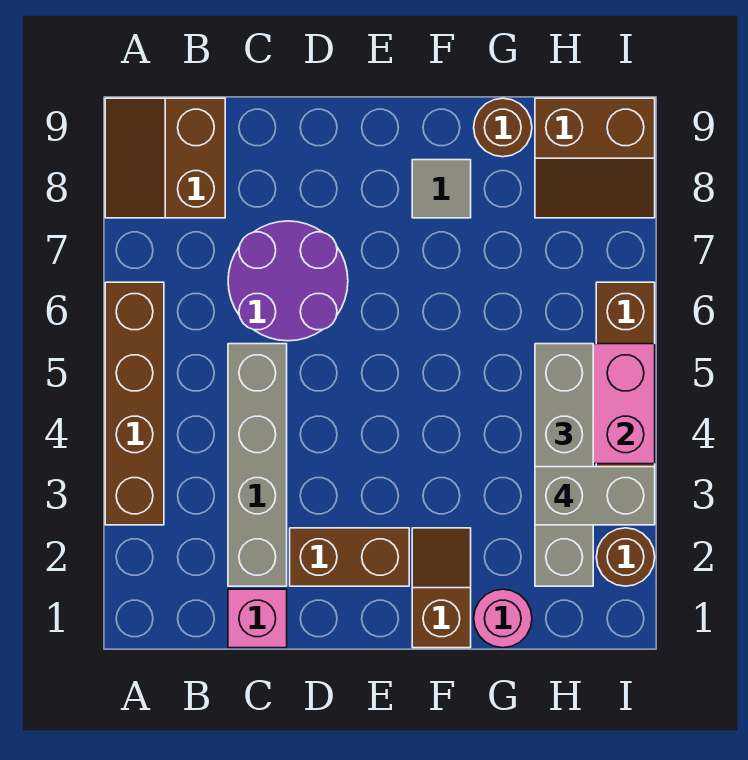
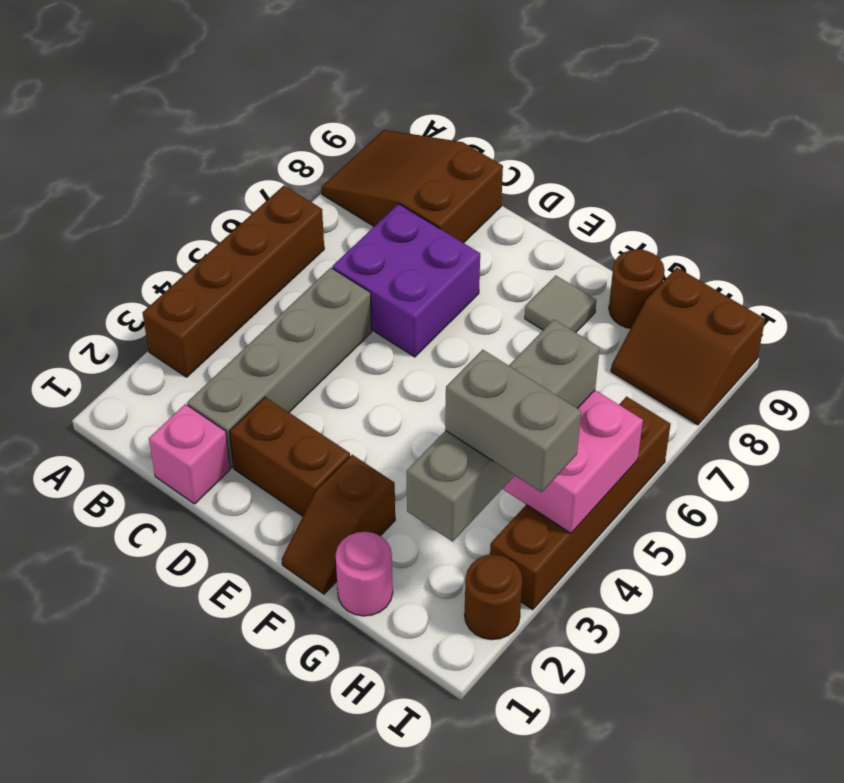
brown slope A8:B9 level 1 top B -> brown slope A8:C9 level 1 top C
purple round brick C6:D7 level 1 -> purple brick C6:D7 level 1
brown slope F1:F2 level 1 top 1 -> brown slope F1:F2 level 1 top 2

